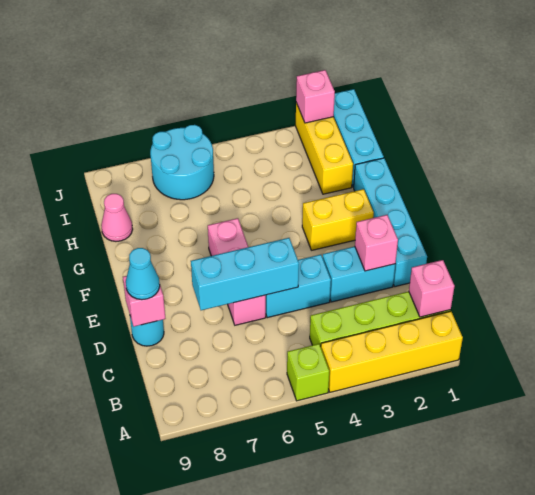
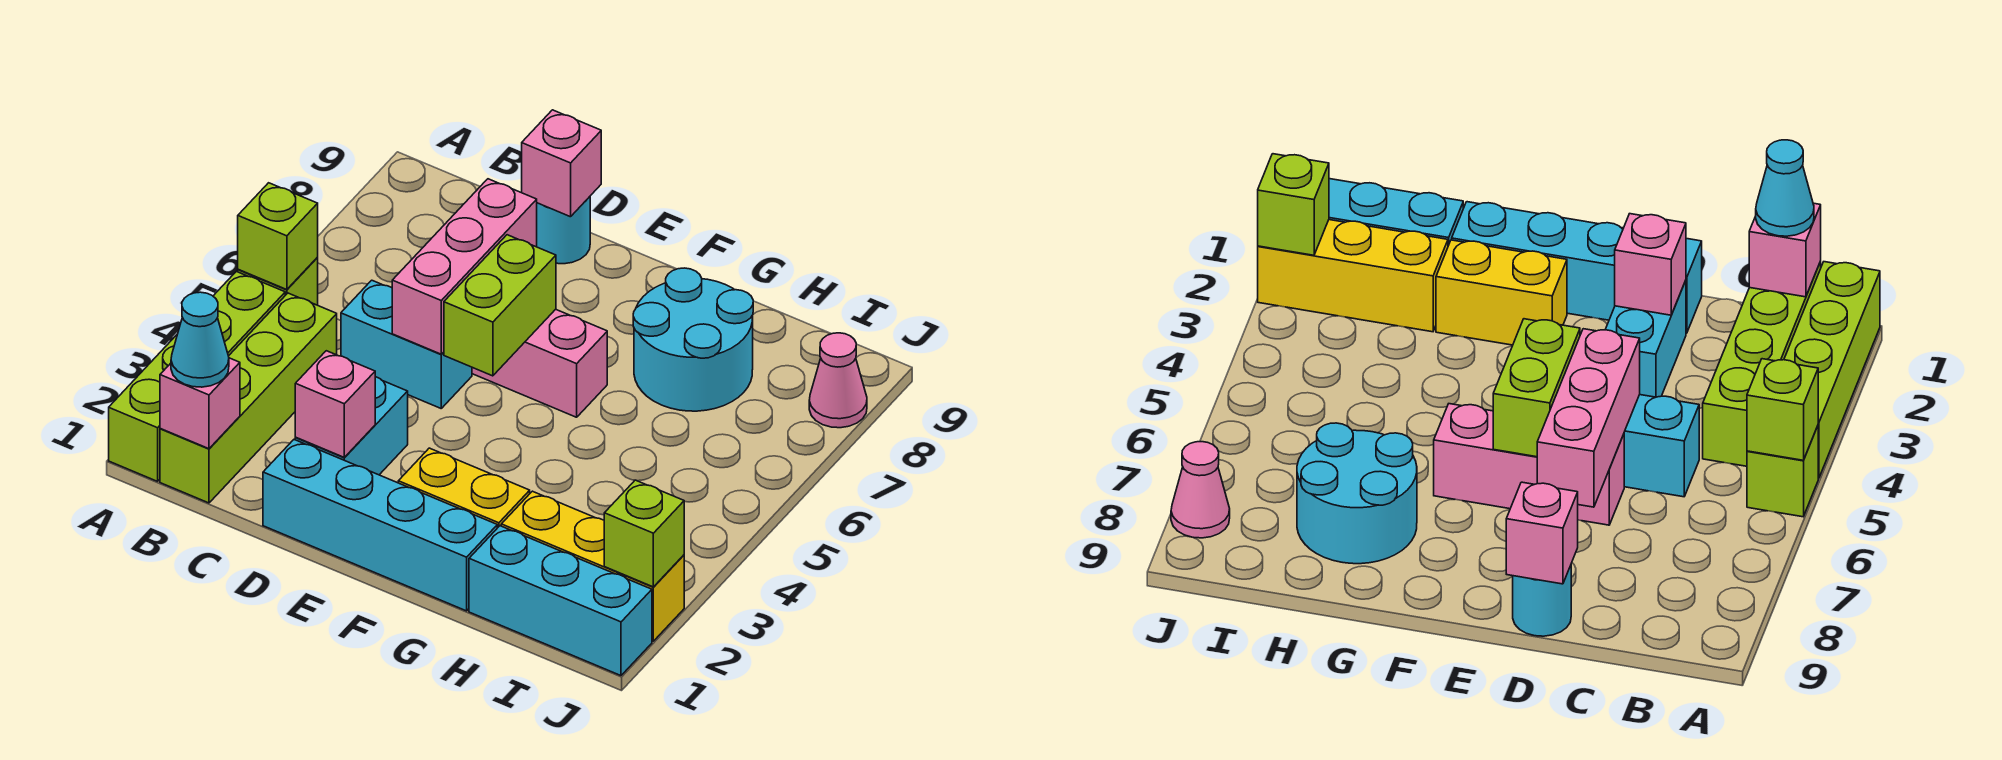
yellow brick A1:A4 level 1 -> lime brick A1:A4 level 1
none -> lime brick A5 level 2
cyan brick D4:D5 level 1 -> cyan brick C5:D5 level 1
cyan brick D5:D7 level 2 -> pink brick D5:D7 level 2
cyan cone D9 level 3 -> cyan cone B1 level 3
none -> lime brick E5:E6 level 2
yellow brick F2:F3 level 1 -> yellow brick F2:G2 level 1
pink cone H9 level 1 -> pink cone J8 level 1
cyan round brick I6:J7 level 1 -> cyan round brick G7:H8 level 1
pink brick J2 level 2 -> lime brick J2 level 2

